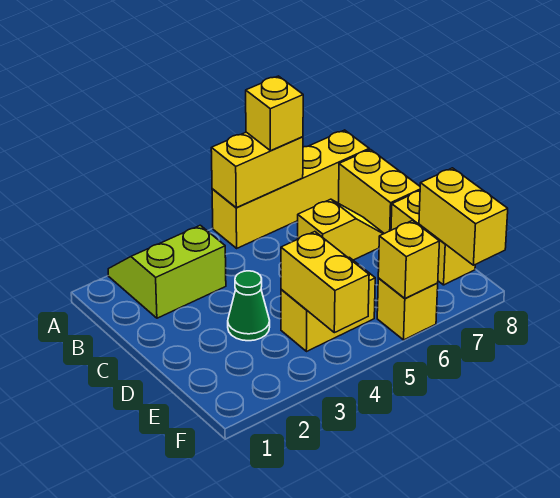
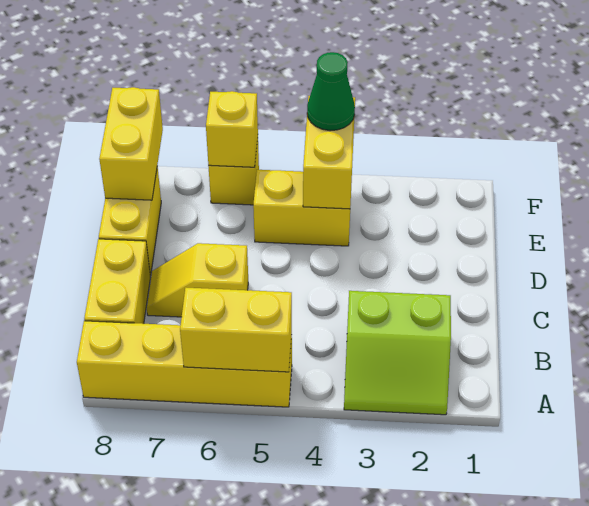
yellow brick A6 level 3 -> none
green cone D3 level 1 -> green cone F4 level 3

